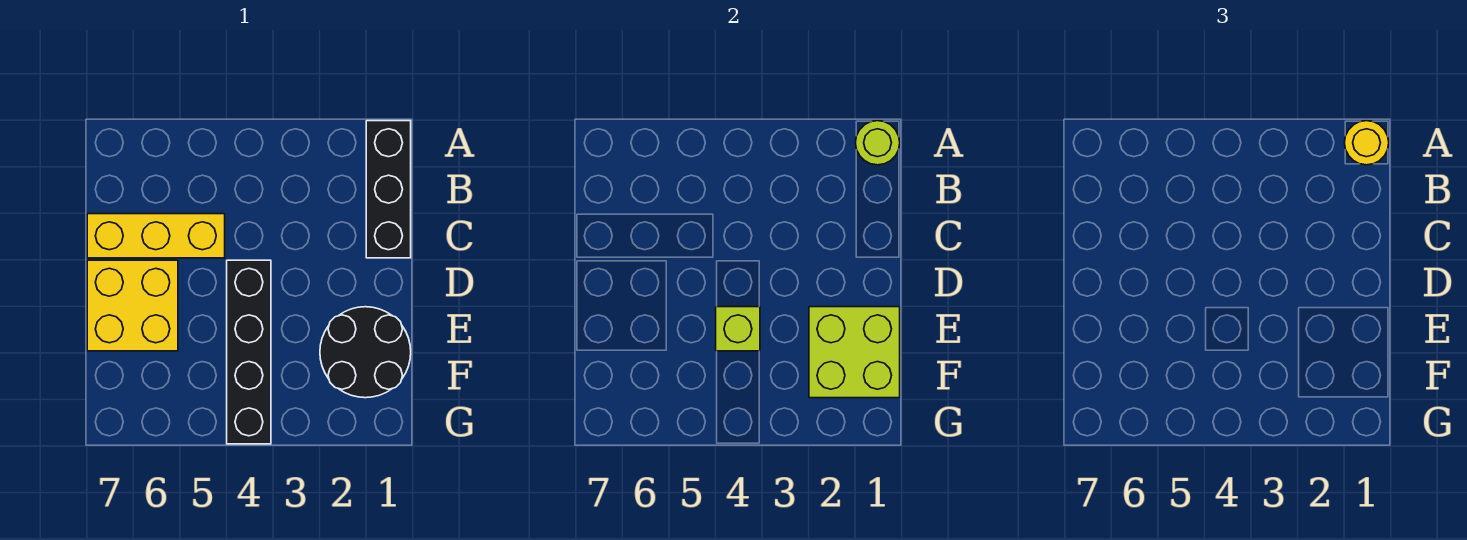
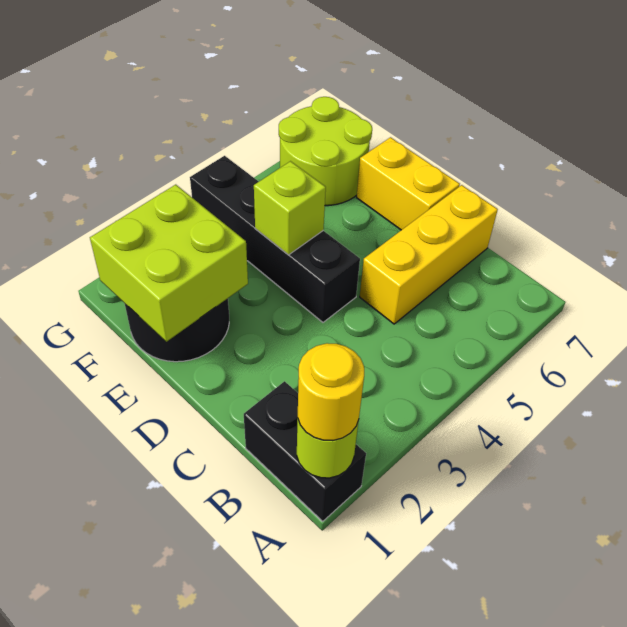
black brick A1:C1 level 1 -> black brick A1:B1 level 1
yellow brick D6:E7 level 1 -> yellow brick D7:E7 level 1
none -> lime round brick F6:G7 level 1

